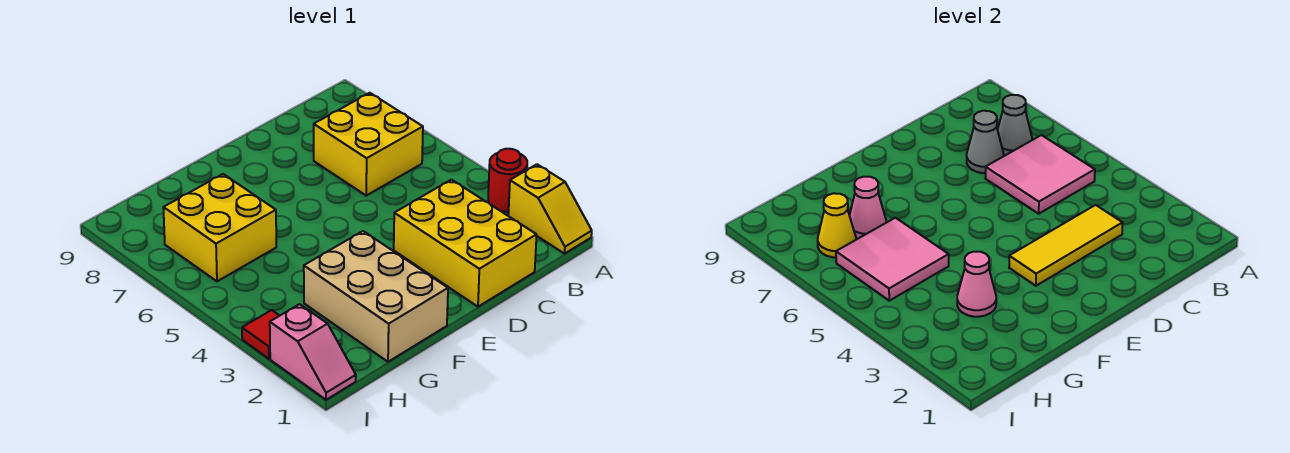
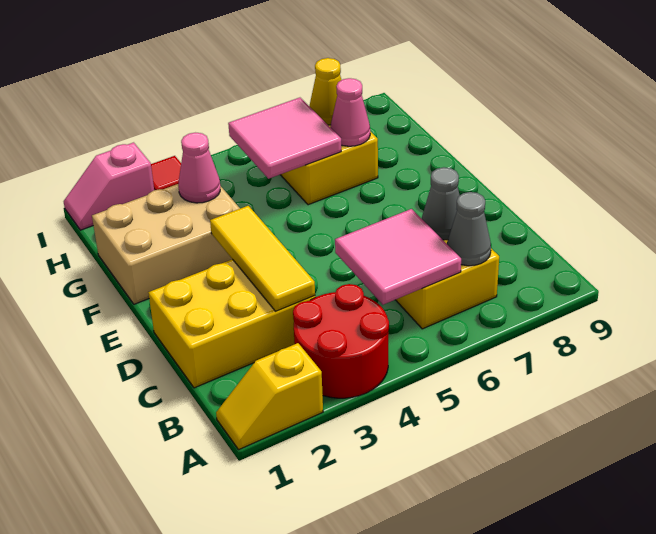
red round brick A3 level 1 -> red round brick A3:B4 level 1

